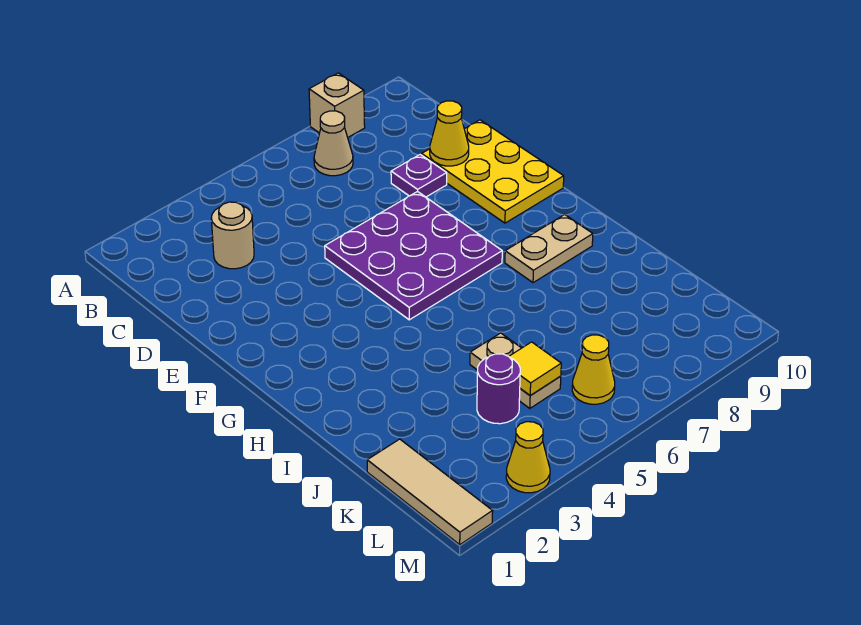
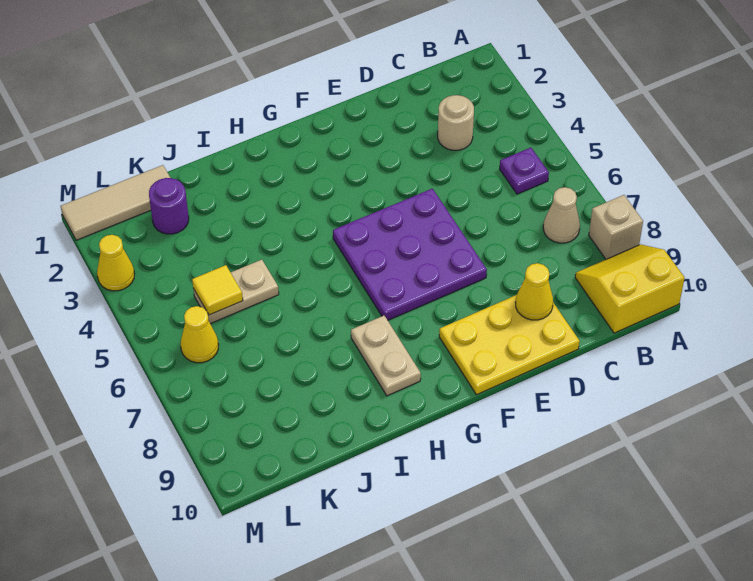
none -> yellow slope A9:B10 level 1 top 10
purple plate D8 level 1 -> purple plate B5 level 1
purple round brick K4 level 1 -> purple round brick K2 level 1

